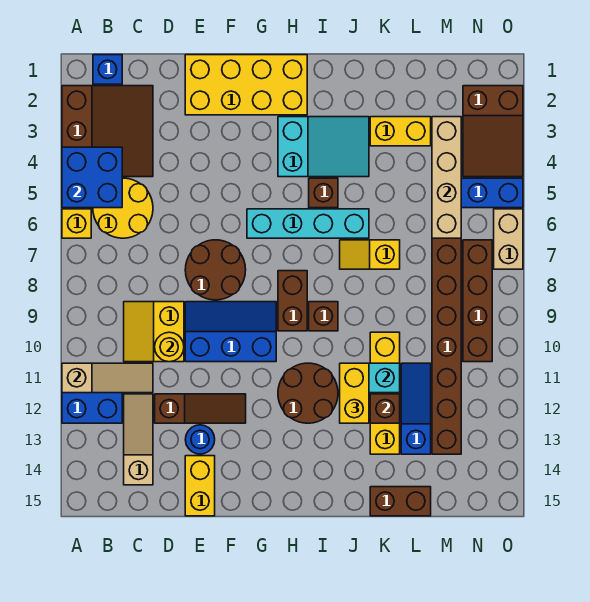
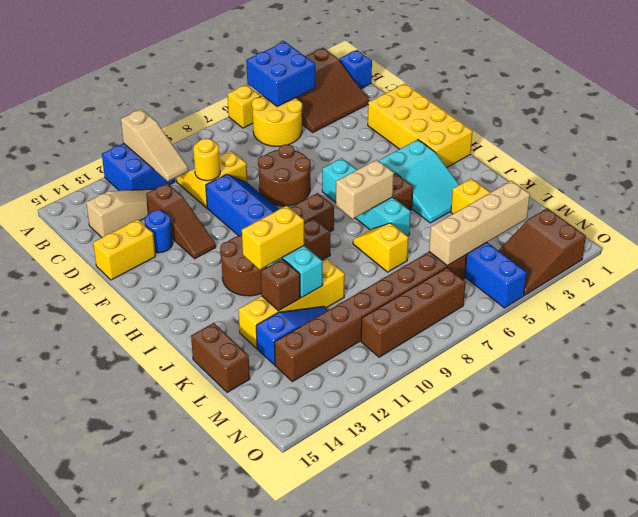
tan brick O6:O7 level 1 -> tan brick I6:I7 level 2

